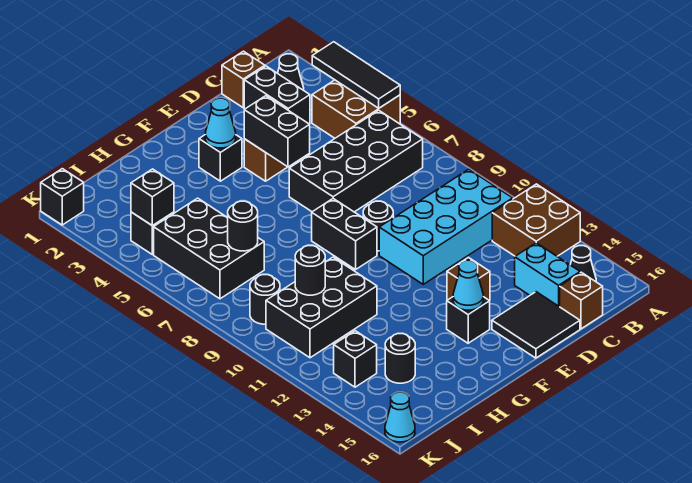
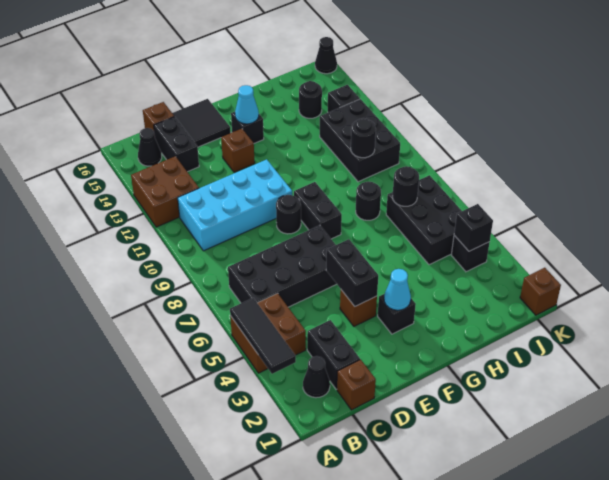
cyan brick C14:C15 level 1 -> black brick C14:C15 level 1
black brick H10:J11 level 1 -> black brick I10:J12 level 1
black round brick J9 level 1 -> black round brick H8 level 1
black brick K1 level 1 -> brown brick K1 level 1
cyan cone K16 level 1 -> black cone K16 level 1

